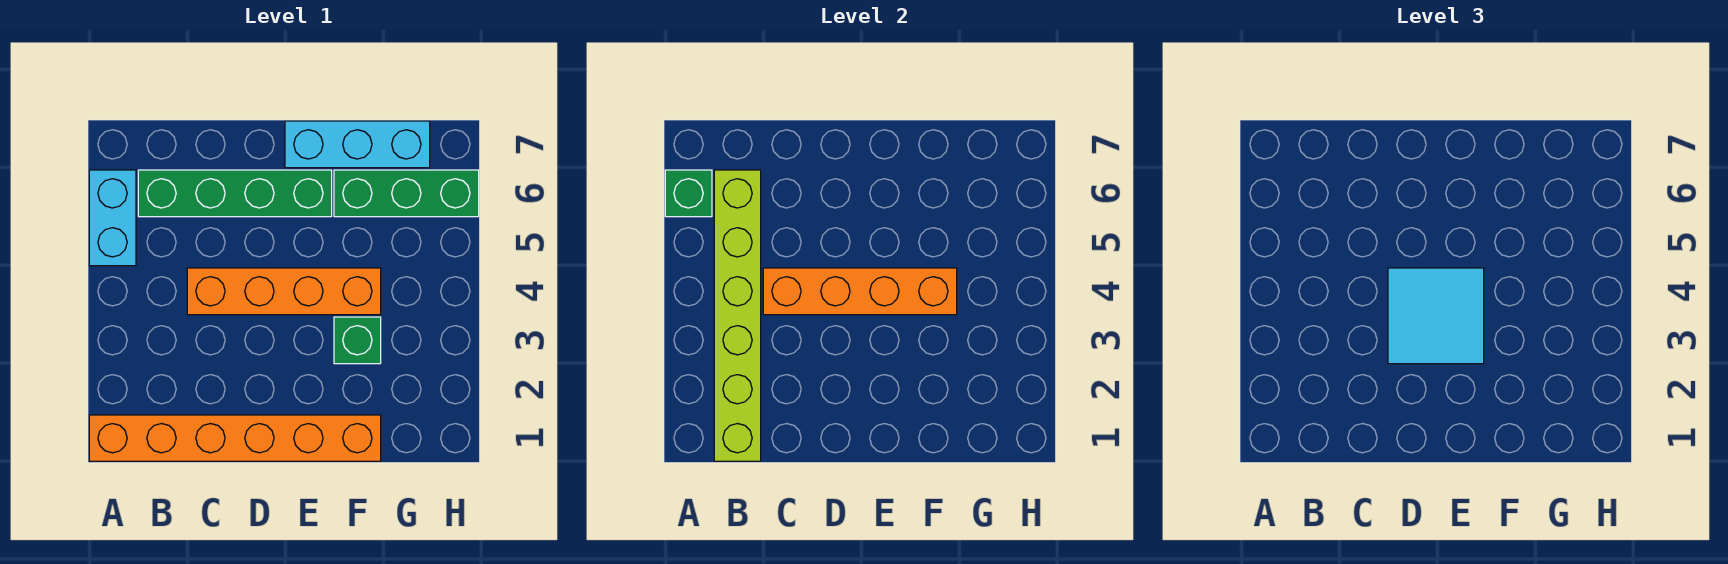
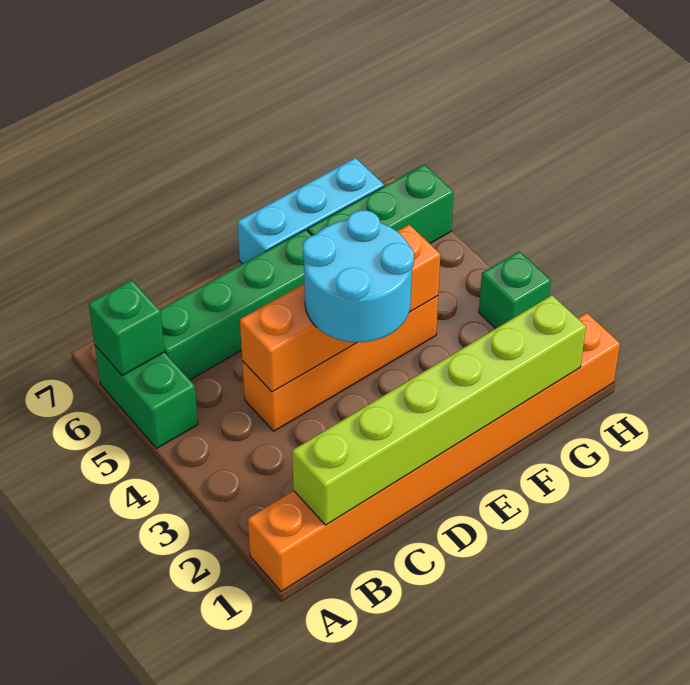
orange brick A1:F1 level 1 -> orange brick A1:H1 level 1
cyan brick A5:A6 level 1 -> green brick A5:A6 level 1
lime brick B1:B6 level 2 -> lime brick B1:G1 level 2
cyan tile D3:E4 level 3 -> cyan round brick D3:E4 level 3
green brick F3 level 1 -> green brick H3 level 1

